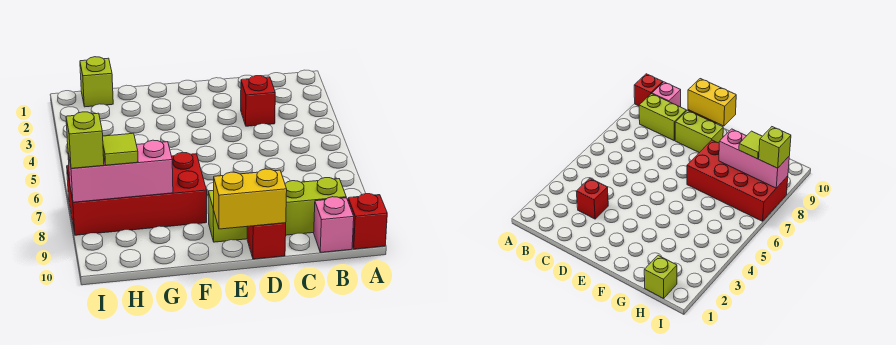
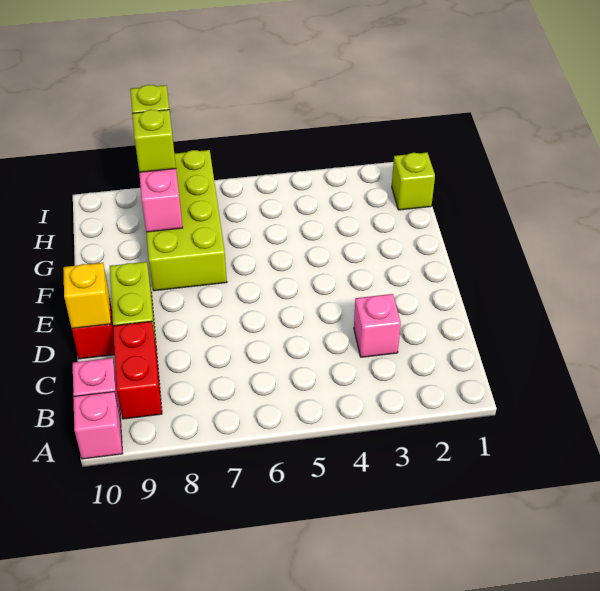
red brick A10 level 1 -> pink brick A10 level 1
lime brick B9:C9 level 1 -> red brick B9:C9 level 1
red brick C3 level 1 -> pink brick C3 level 1
yellow brick D10:E10 level 2 -> yellow brick D10 level 2
red brick F7:I8 level 1 -> lime brick F7:I8 level 1
lime tile H8 level 3 -> lime brick H8 level 3

